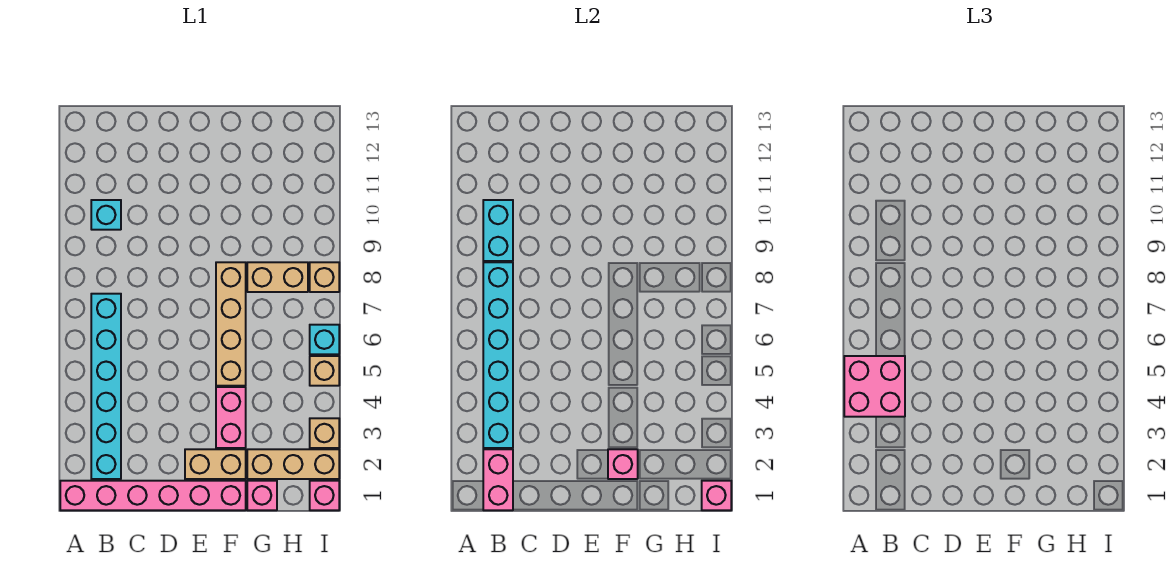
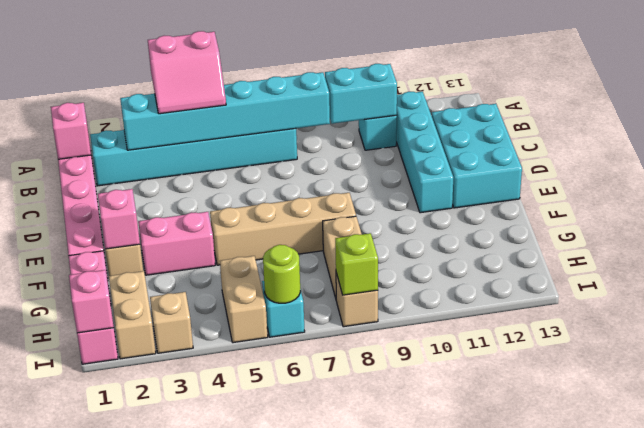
pink brick A4:B5 level 3 -> pink slope A4:B5 level 3 top A
pink brick B1:B2 level 2 -> pink brick B1 level 2
none -> cyan brick B11:E11 level 1
none -> cyan brick C12:E13 level 1
tan brick G2:I2 level 1 -> tan brick H2:I2 level 1
tan brick I5 level 1 -> tan brick H5:I5 level 1
none -> lime round brick I6 level 2
none -> lime brick I8 level 2

